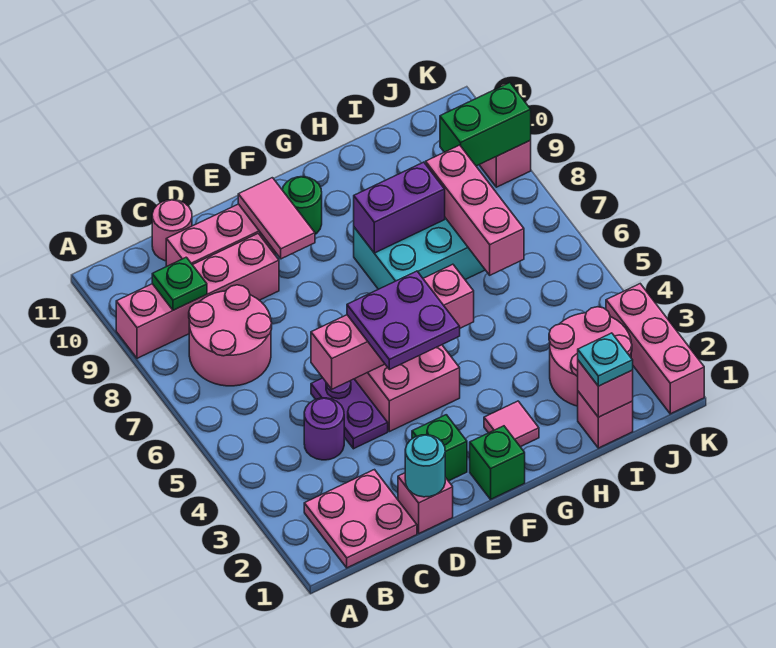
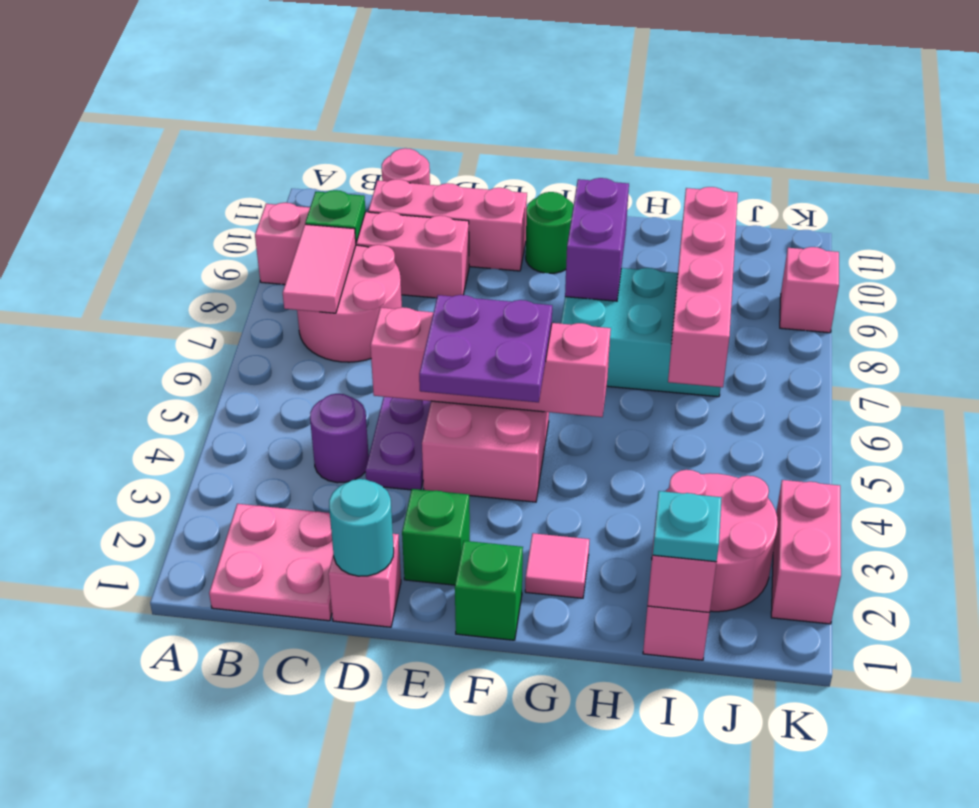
pink tile E9:E10 level 2 -> pink tile B7:B8 level 2
purple brick G8:H8 level 2 -> purple brick G8:G9 level 2
pink brick I6:I8 level 2 -> pink brick I6:I9 level 2
green brick J9:K9 level 2 -> none
pink brick K1:K3 level 1 -> pink brick K2:K3 level 1

